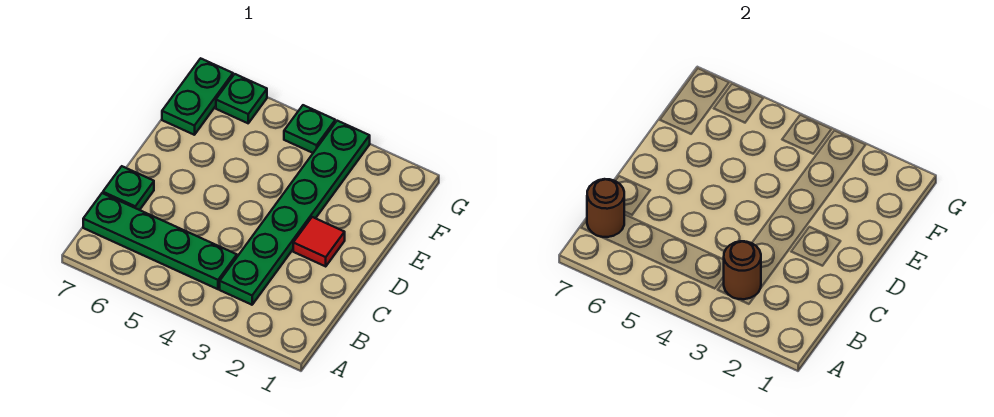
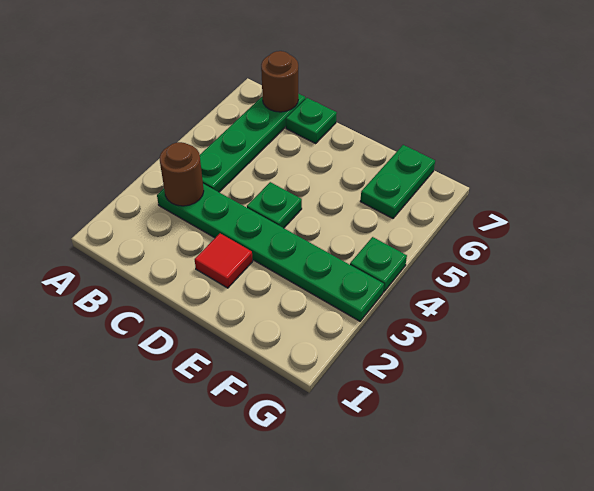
green plate F7:G7 level 1 -> green plate F6:F7 level 1
green plate G6 level 1 -> green plate D4 level 1

